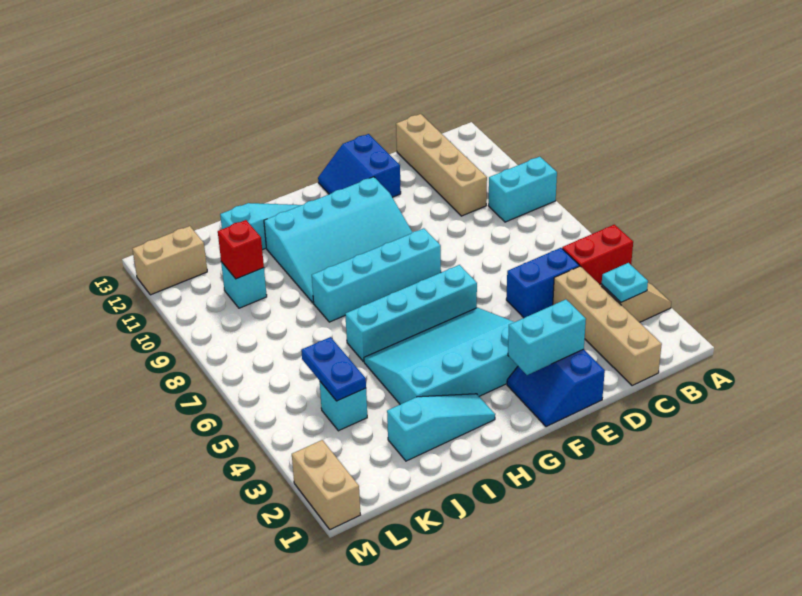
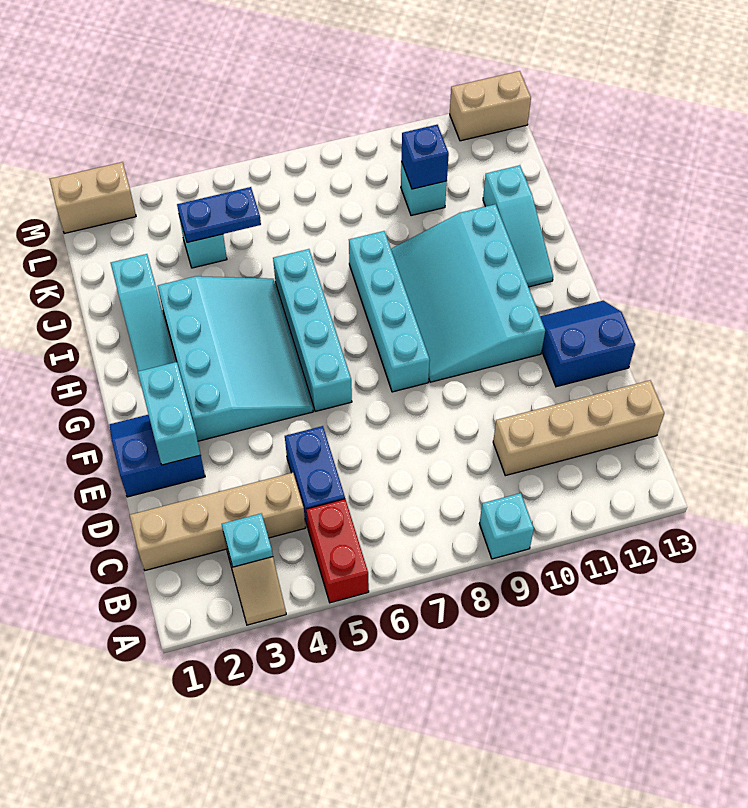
cyan brick A9:B9 level 1 -> cyan brick A9 level 1
red brick K10 level 2 -> blue brick K10 level 2
tan brick L12:M12 level 1 -> tan brick M12:M13 level 1

